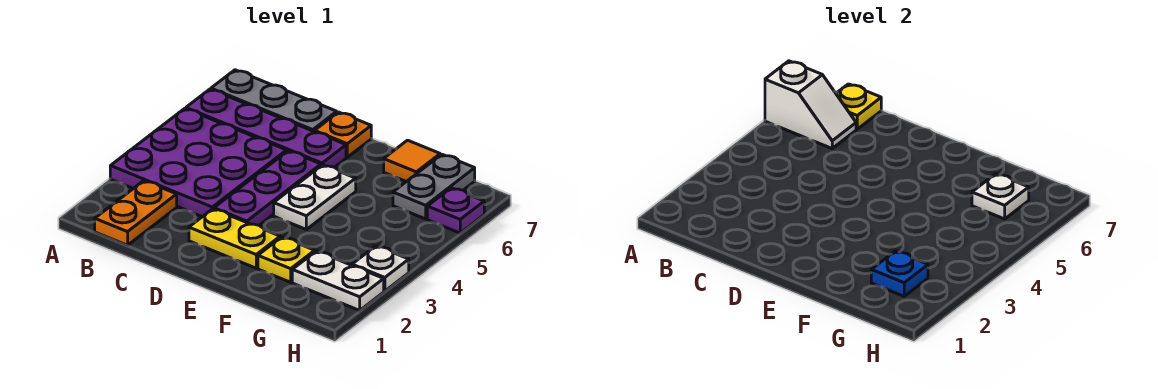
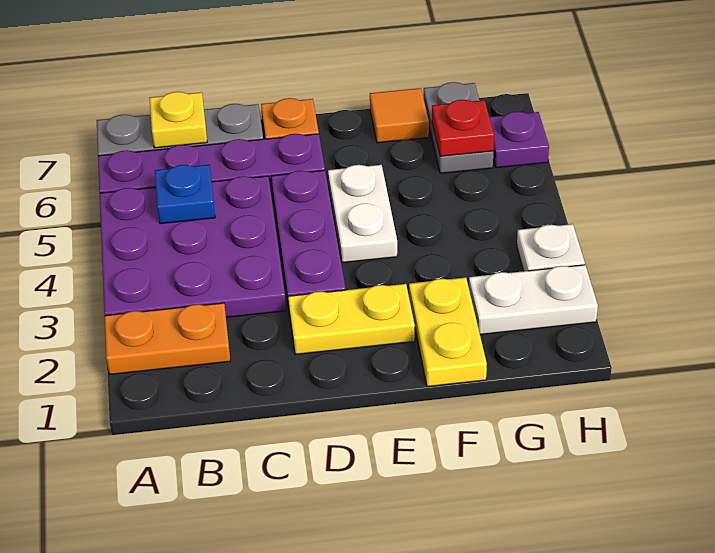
white slope A6:B6 level 2 top A -> none
orange plate B1:B2 level 1 -> orange plate A2:B2 level 1
yellow plate F2 level 1 -> yellow plate F1:F2 level 1
blue plate G2 level 2 -> blue plate B5 level 2
white plate G6 level 2 -> red plate G6 level 2

